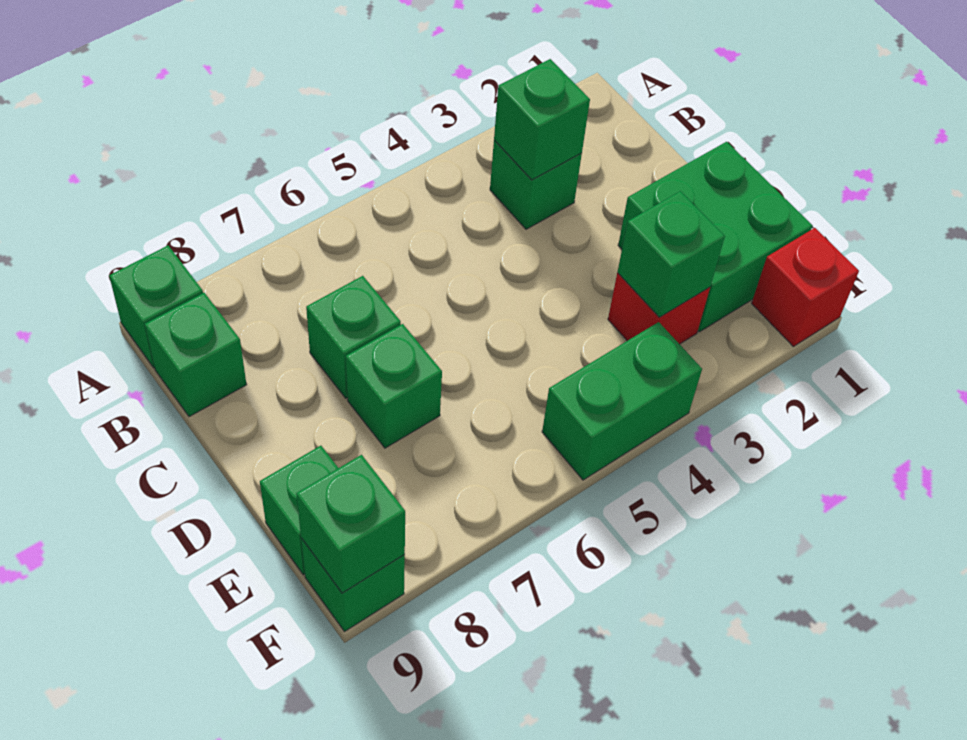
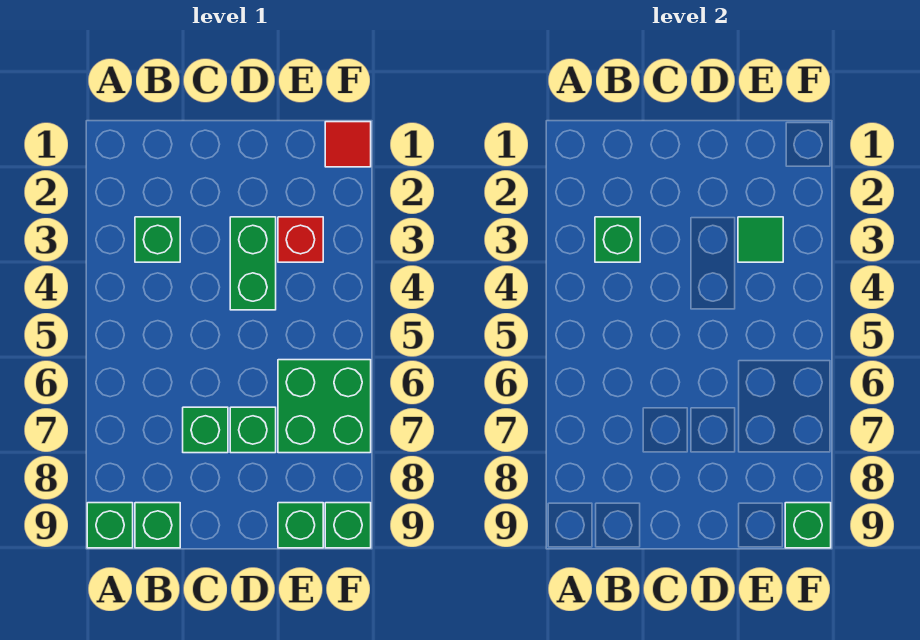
green brick D1:E2 level 1 -> green brick E6:F7 level 1
green brick E3 level 2 -> green tile E3 level 2
red brick F1 level 1 -> red tile F1 level 1
green brick F4:F5 level 1 -> green brick D3:D4 level 1

